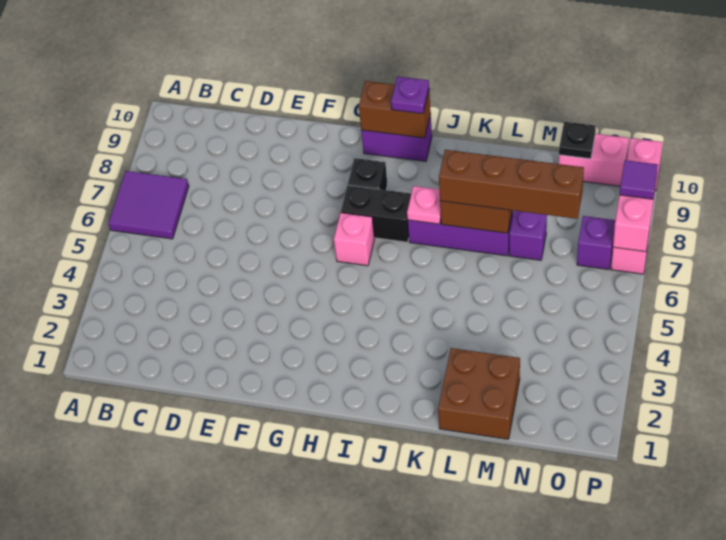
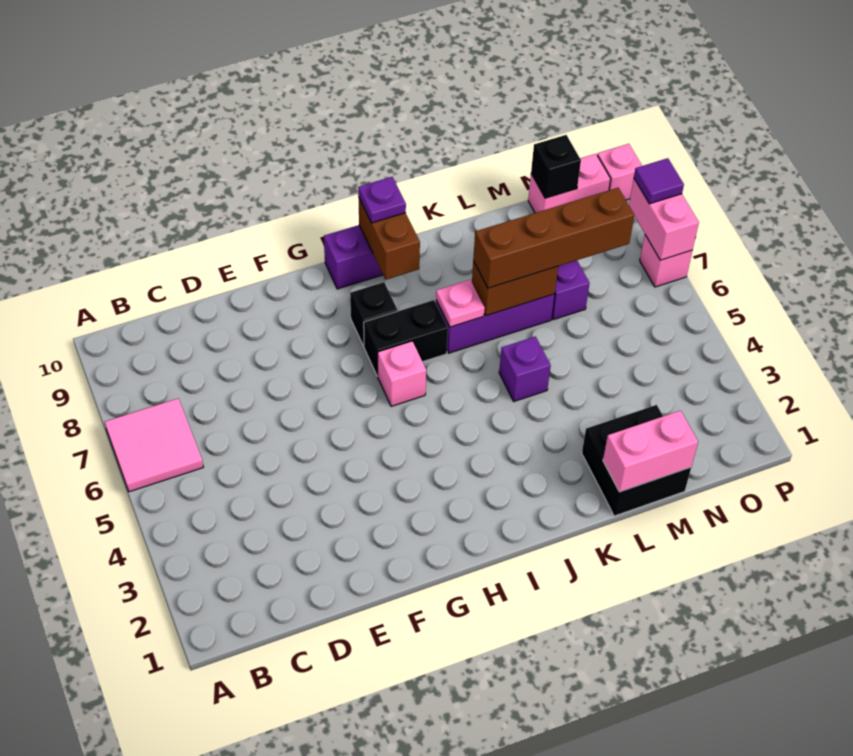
purple tile A6:B7 level 1 -> pink tile A6:B7 level 1
brown brick H10:I10 level 2 -> brown brick I9:I10 level 2
brown brick L1:M2 level 1 -> black brick L1:M2 level 1
none -> pink brick L1:M1 level 2
black plate N10 level 2 -> black brick N10 level 2
purple brick O7 level 1 -> purple brick K5 level 1

